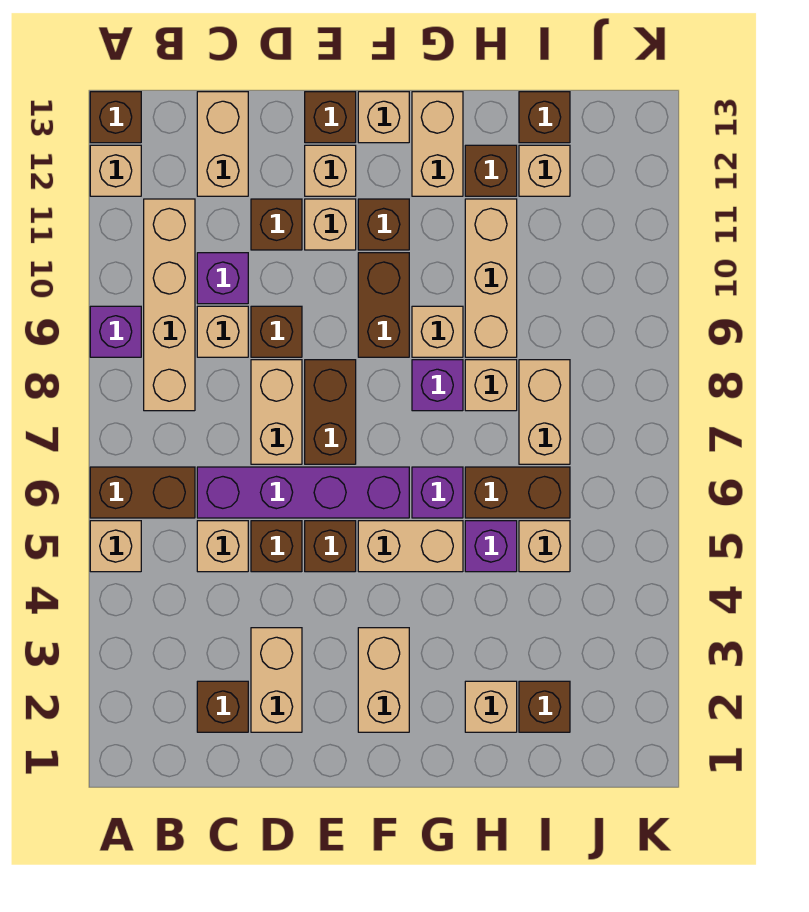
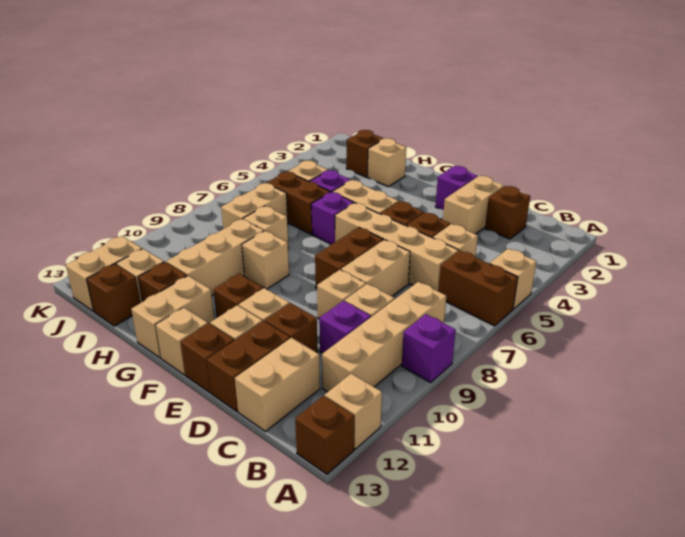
purple brick C6:F6 level 1 -> tan brick C6:F6 level 1
brown brick D9 level 1 -> tan brick D9 level 1
tan brick F2:F3 level 1 -> tan brick J12:J13 level 1
brown brick F9:F10 level 1 -> brown brick D12:D13 level 1
purple brick G8 level 1 -> purple brick E2 level 1

